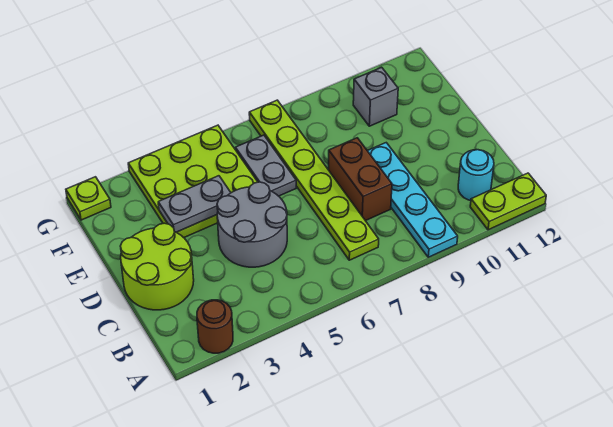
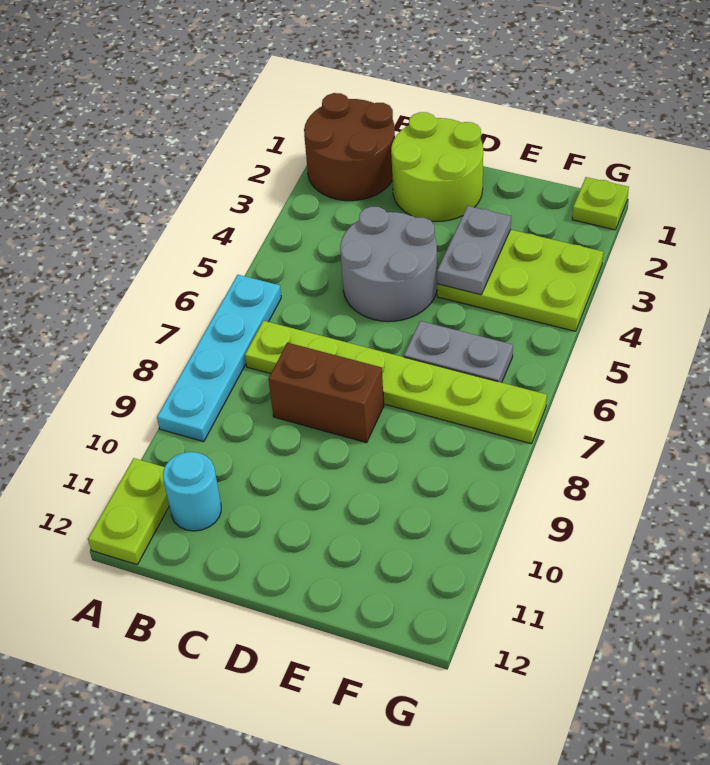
brown round brick A2 level 1 -> brown round brick A1:B2 level 1
cyan plate A9:D9 level 1 -> cyan plate A6:A9 level 1
lime plate E3:G5 level 1 -> lime plate E3:G4 level 1
grey brick F10 level 1 -> none

